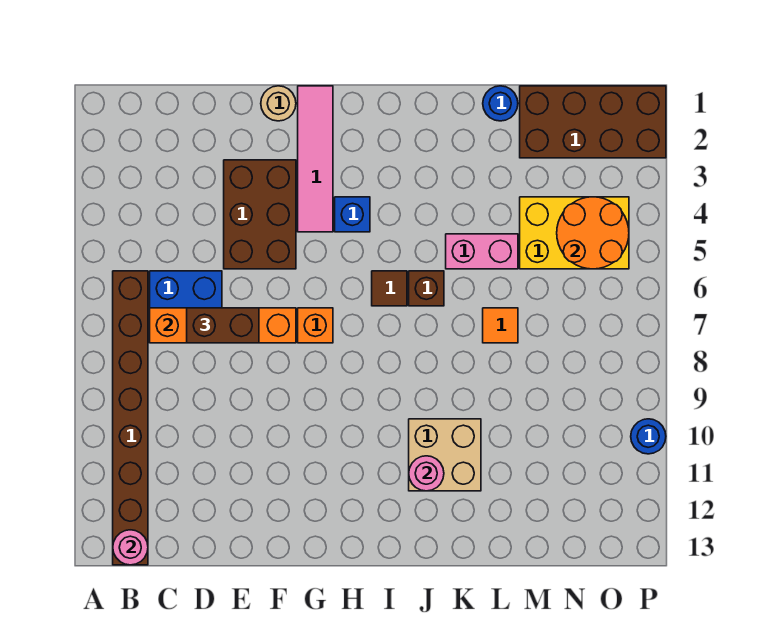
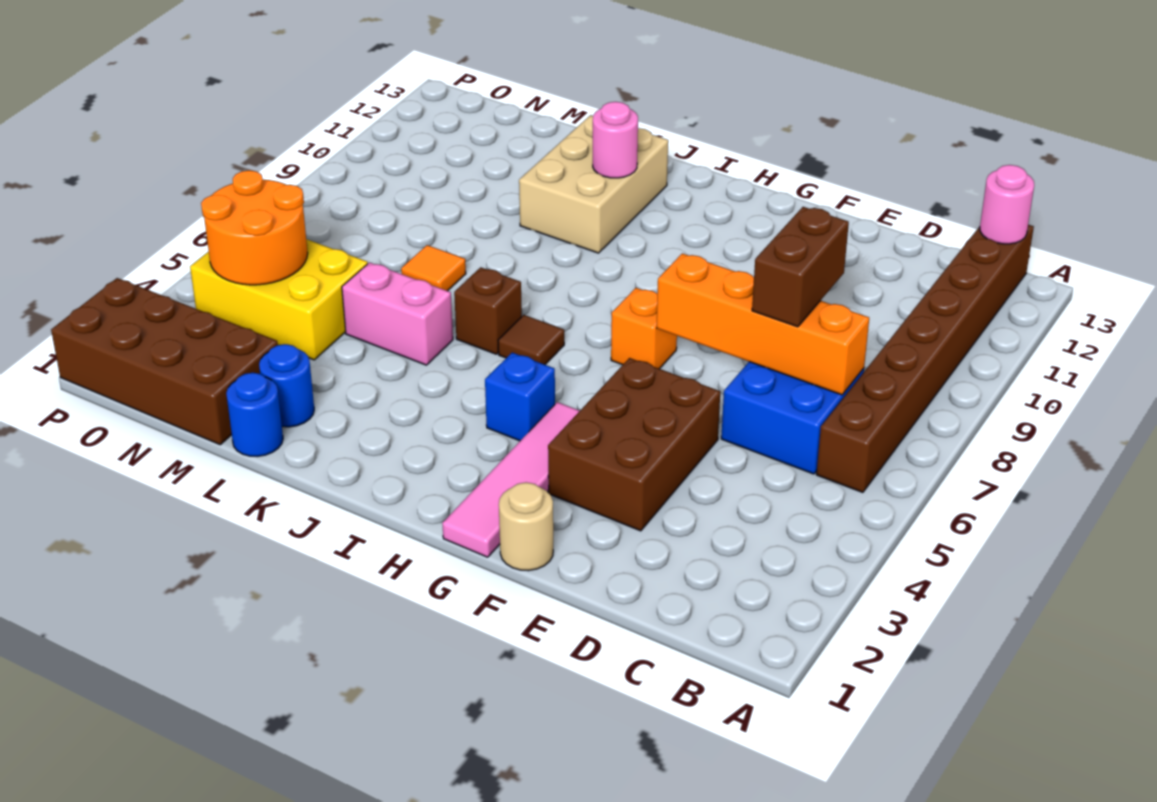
brown brick D7:E7 level 3 -> brown brick D7:D8 level 3
tan brick J10:K11 level 1 -> tan brick J10:K12 level 1
blue round brick P10 level 1 -> blue round brick L2 level 1

